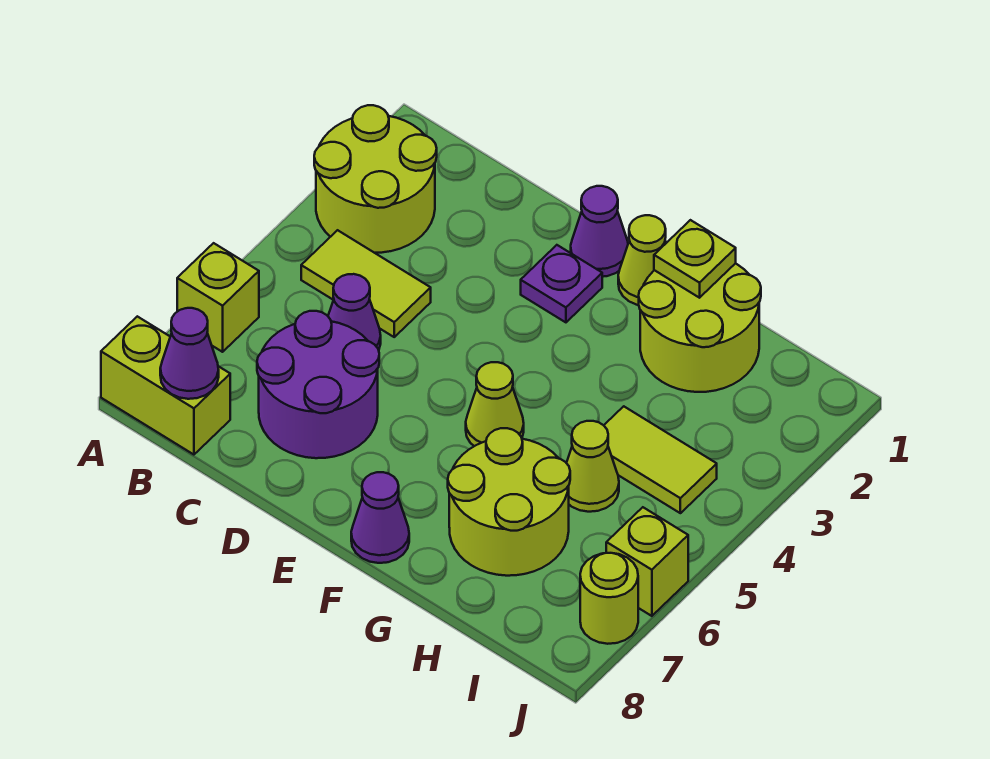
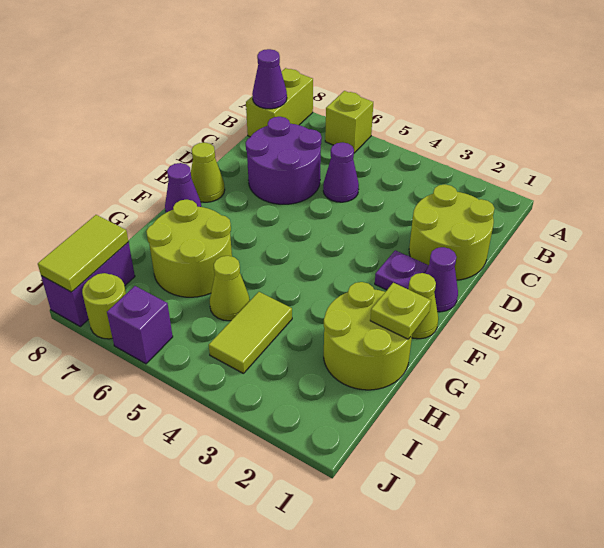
lime round brick A2:B3 level 1 -> lime round brick C1:D2 level 1
lime tile B4:C4 level 1 -> lime tile I8:J8 level 2
lime cone F5 level 1 -> lime cone E8 level 1
none -> purple brick I8:J8 level 1
lime brick J6 level 1 -> purple brick J6 level 1

